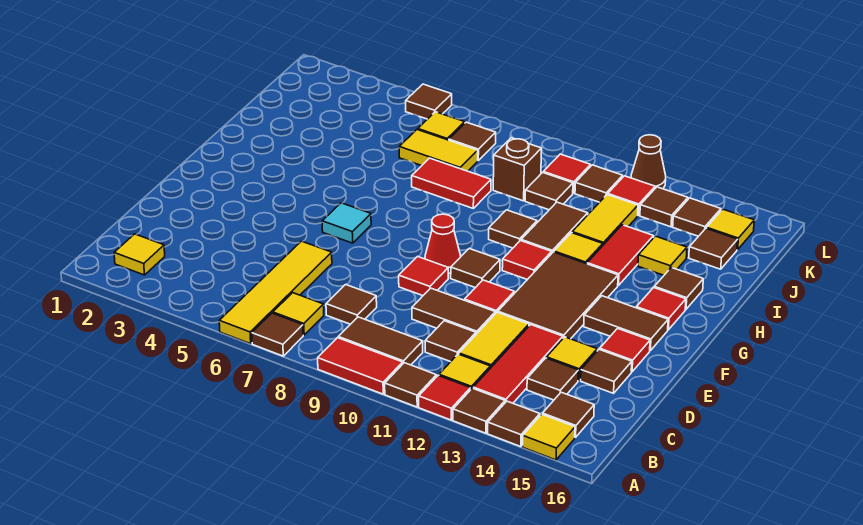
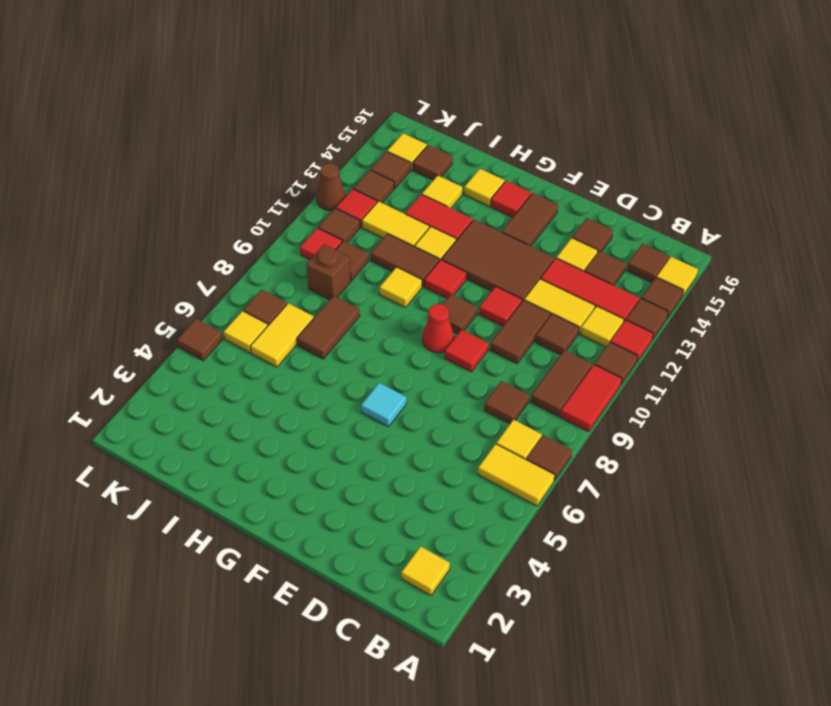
yellow tile A6:D6 level 1 -> yellow tile A6:B6 level 1
red tile E15 level 1 -> none
brown tile H10 level 1 -> yellow tile H10 level 1
brown tile H15 level 1 -> yellow tile H15 level 1
red tile I7:I8 level 1 -> brown tile I7:I8 level 1

